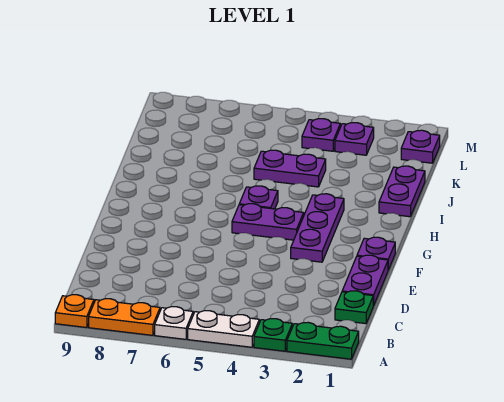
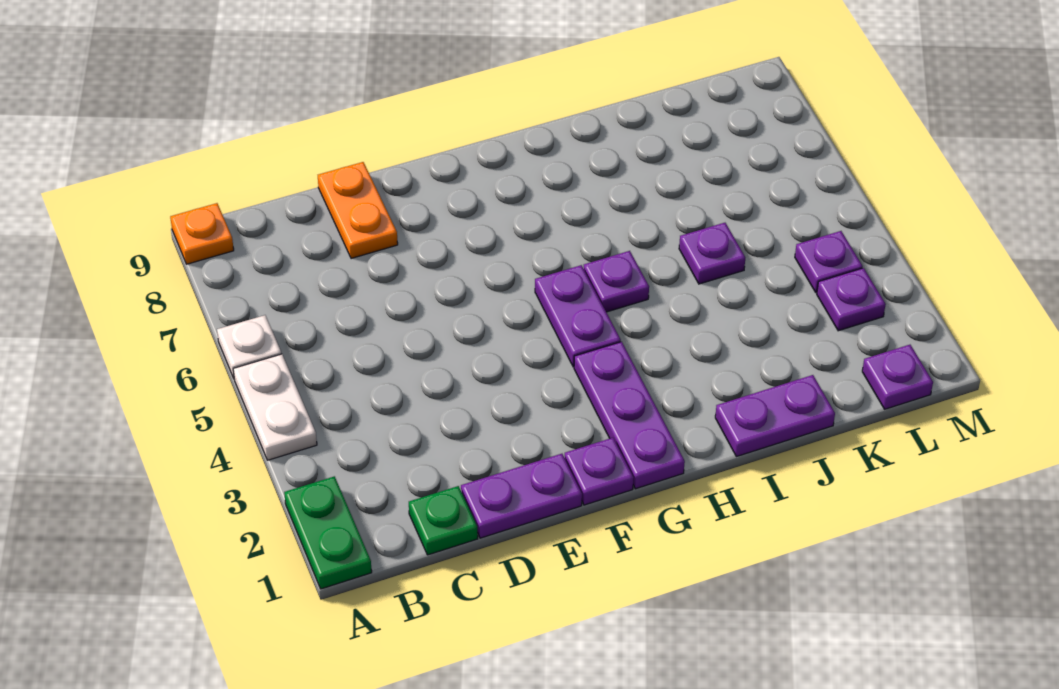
green plate A3 level 1 -> none
orange plate A7:A8 level 1 -> orange plate D8:D9 level 1
purple plate F3:H3 level 1 -> purple plate G1:G3 level 1
purple plate J4:J5 level 1 -> purple plate J5 level 1

